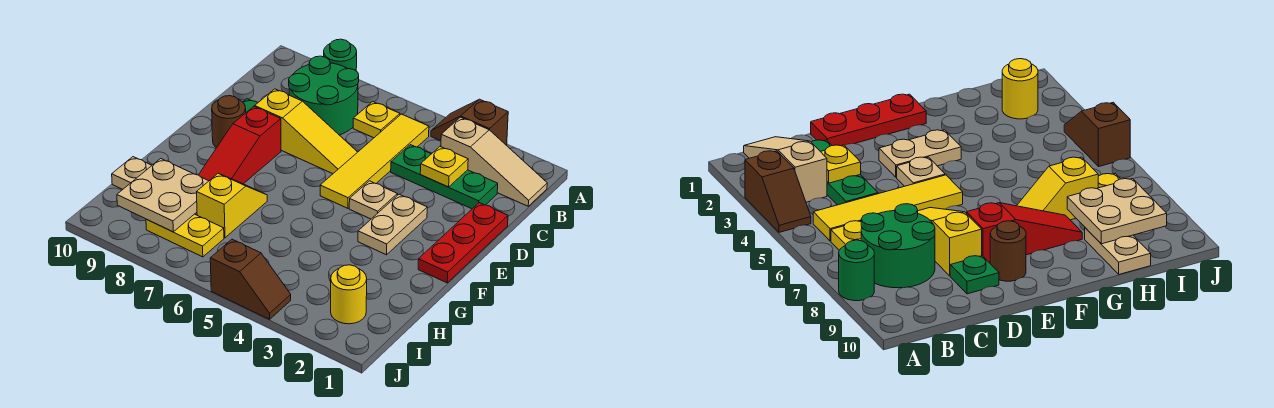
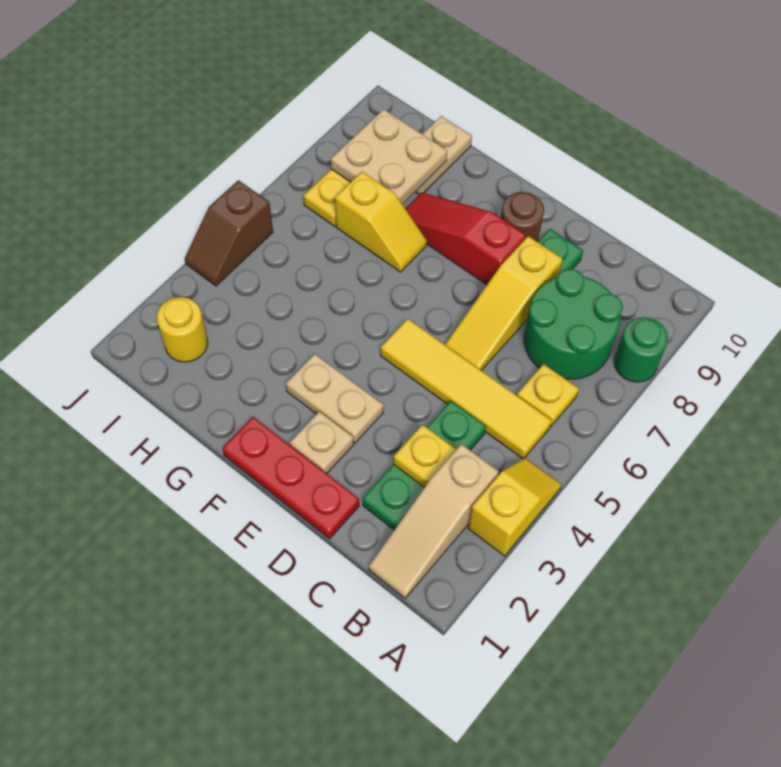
brown slope A3:A4 level 1 top 3 -> yellow slope A3:A4 level 1 top 3
tan plate E4 level 1 -> tan plate E2 level 1

